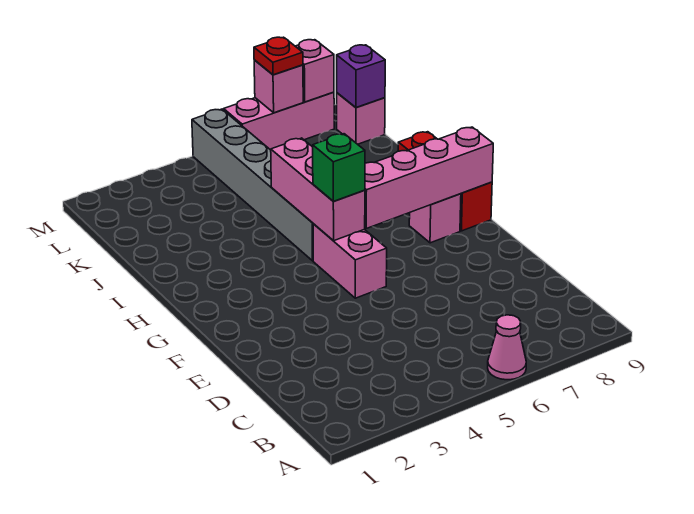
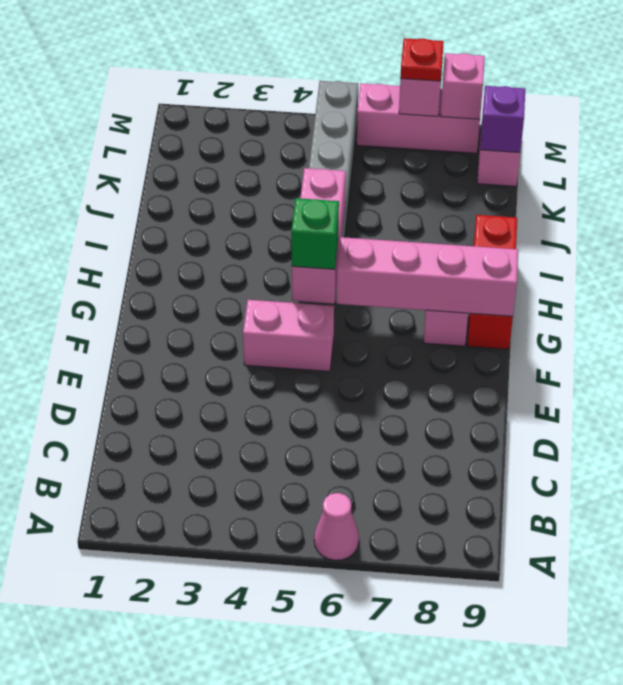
pink brick F5:G5 level 1 -> pink brick F4:F5 level 1

